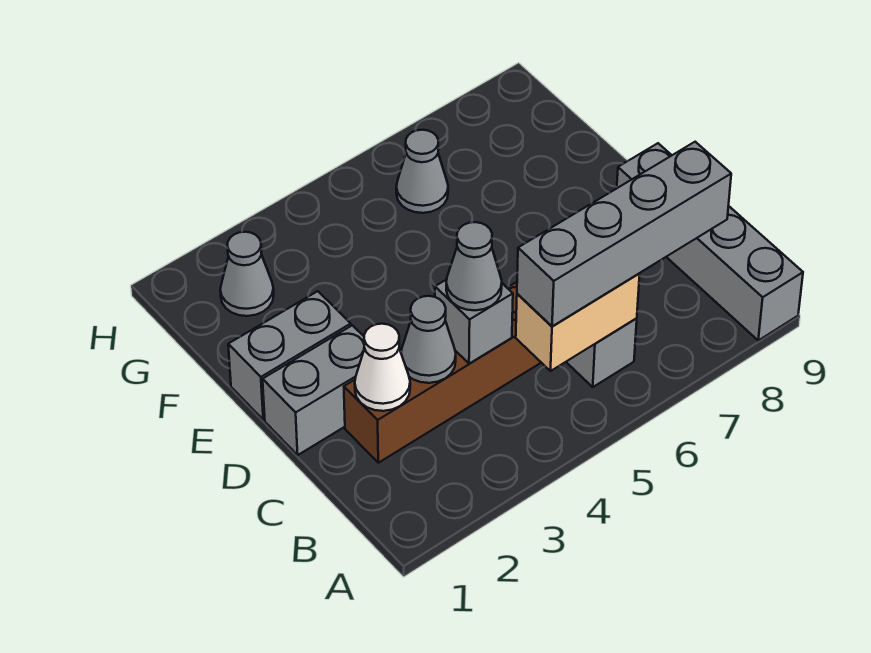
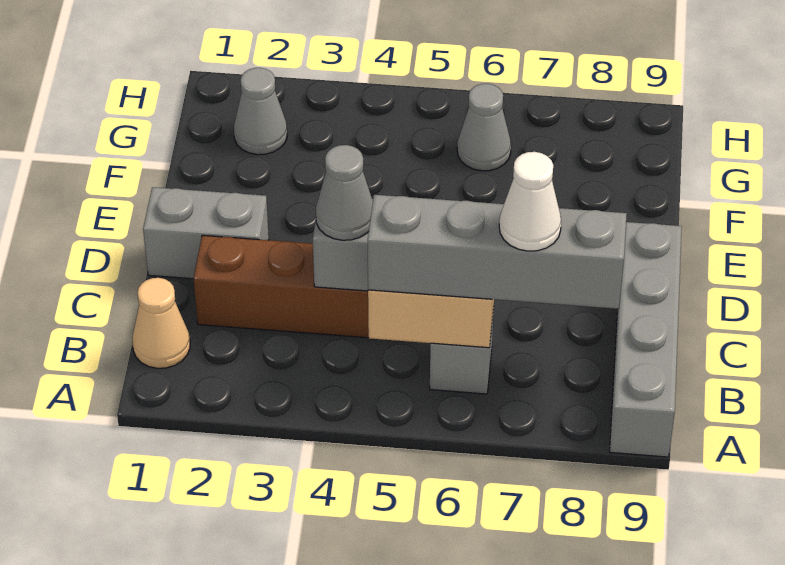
none -> tan cone B1 level 1
white cone C2 level 2 -> white cone B7 level 4
grey cone C3 level 2 -> none
grey brick E1:E2 level 1 -> none

